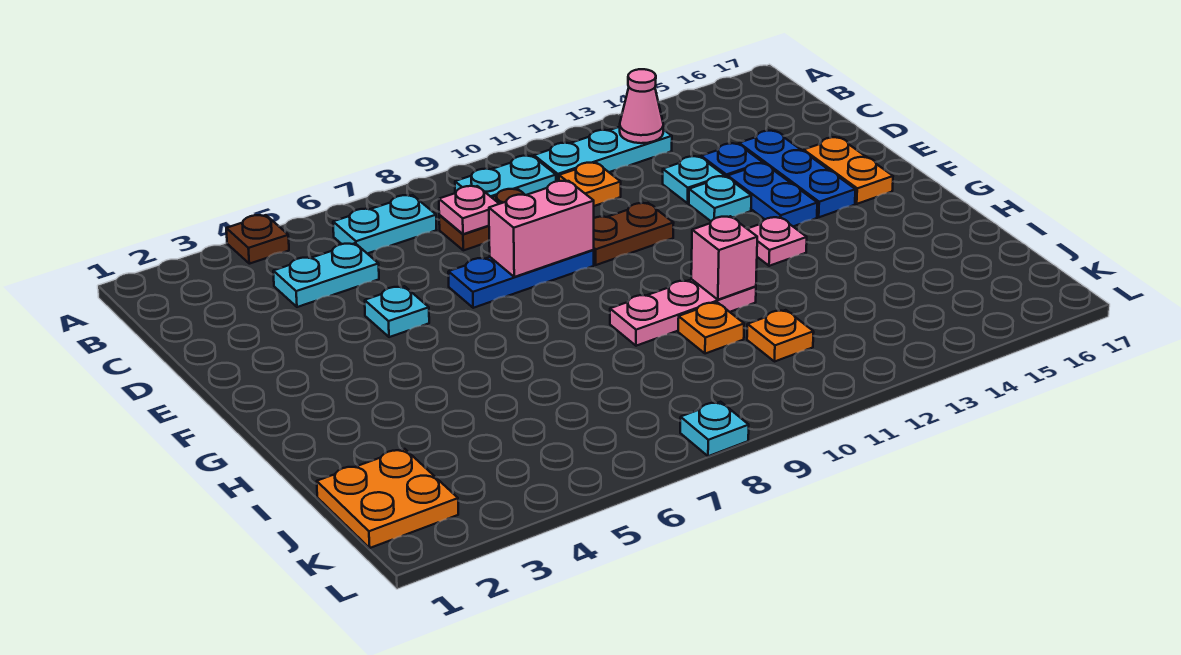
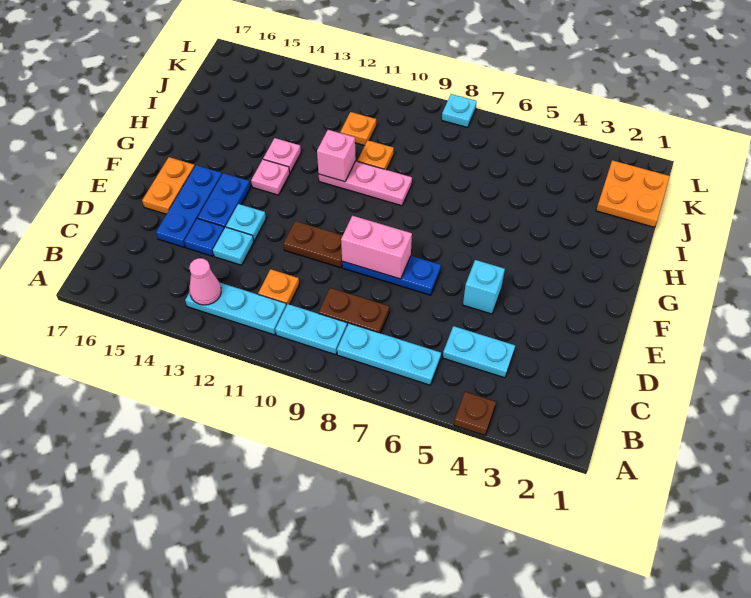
cyan plate B6:B7 level 1 -> cyan plate B6:B8 level 1
pink plate C8 level 2 -> pink plate H13 level 1
cyan plate E5 level 1 -> cyan brick E5 level 1

